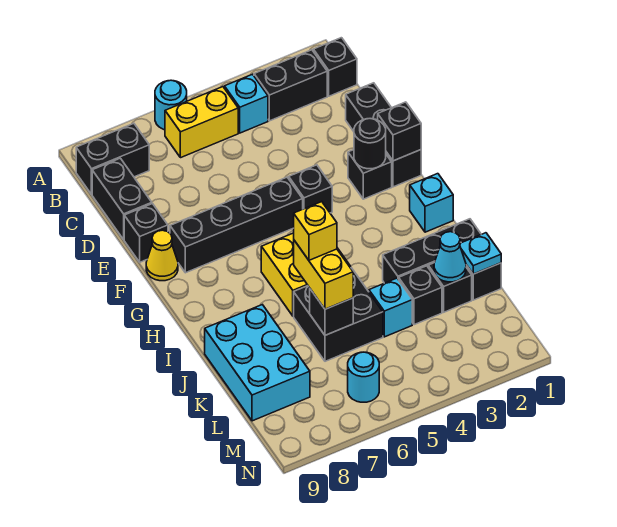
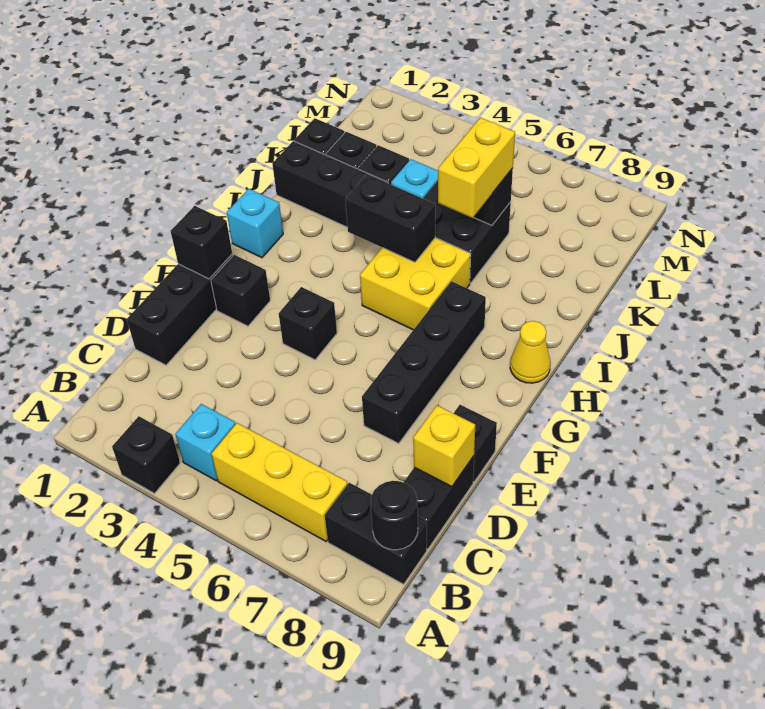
cyan round brick A6 level 1 -> none
black brick B1 level 1 -> black brick A3 level 1
black brick B2:B3 level 1 -> black brick I4:I5 level 2
yellow brick B5:B6 level 1 -> yellow brick B5:B7 level 1
black round brick F2 level 2 -> black round brick B9 level 2
black brick F5:F8 level 1 -> black brick E7:H7 level 1
yellow cone F9 level 1 -> yellow cone H9 level 1
yellow brick J6 level 4 -> yellow brick D9 level 2
cyan brick J8:L9 level 1 -> none
cyan plate K1 level 2 -> none
cyan cone K2 level 2 -> none
cyan round brick M6 level 1 -> none

